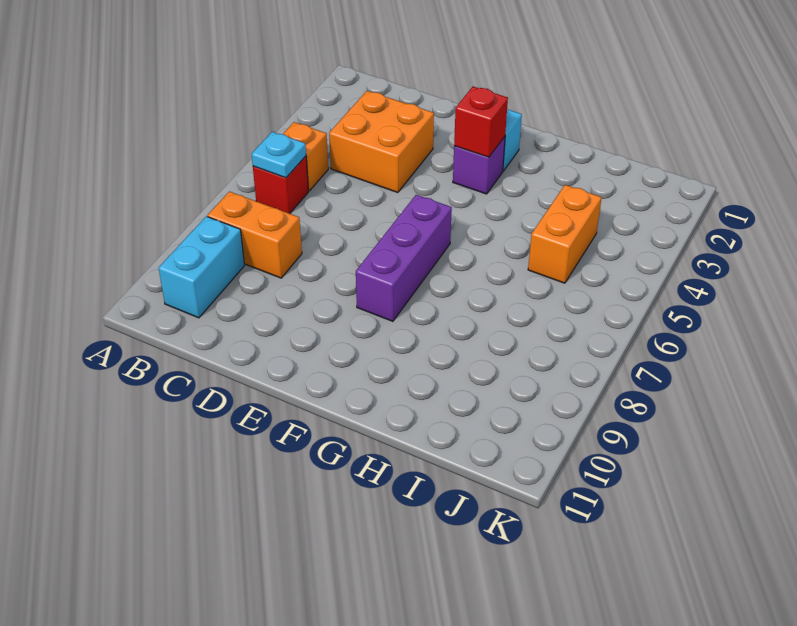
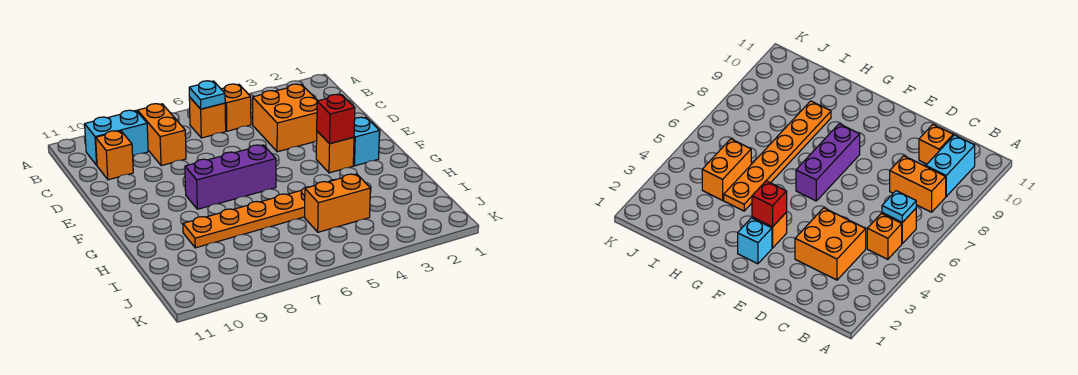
red brick B6 level 1 -> orange brick B6 level 1
none -> orange brick C10 level 1
purple brick F3 level 1 -> orange brick F3 level 1
none -> orange plate H4:H9 level 1

